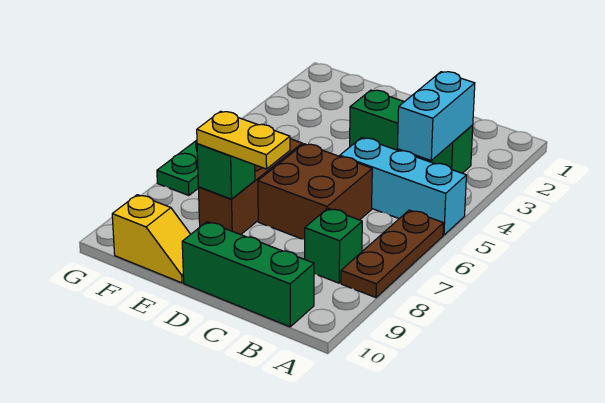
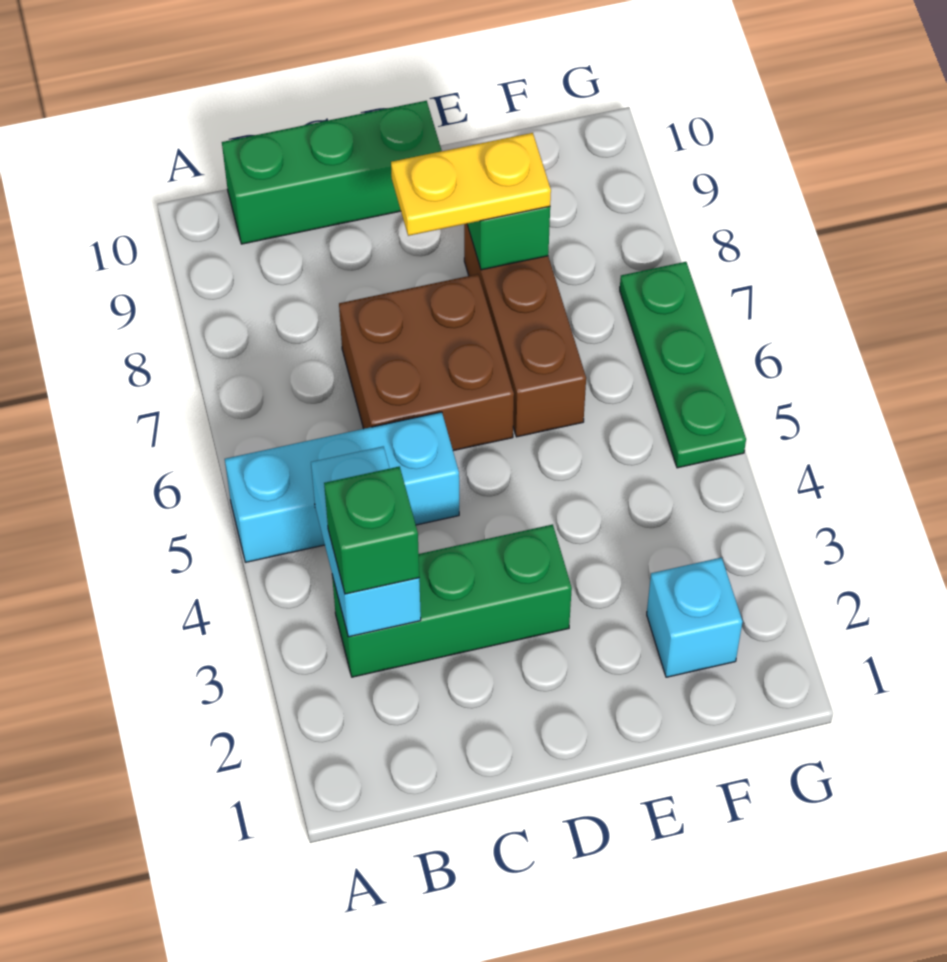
brown plate A6:A8 level 1 -> none
green brick B8 level 1 -> green brick B3 level 3
yellow slope E10:F10 level 1 top F -> none
none -> cyan brick F2 level 1

